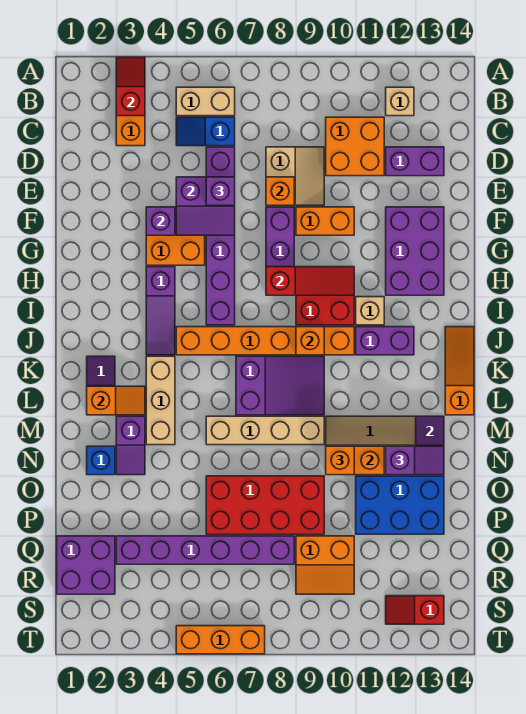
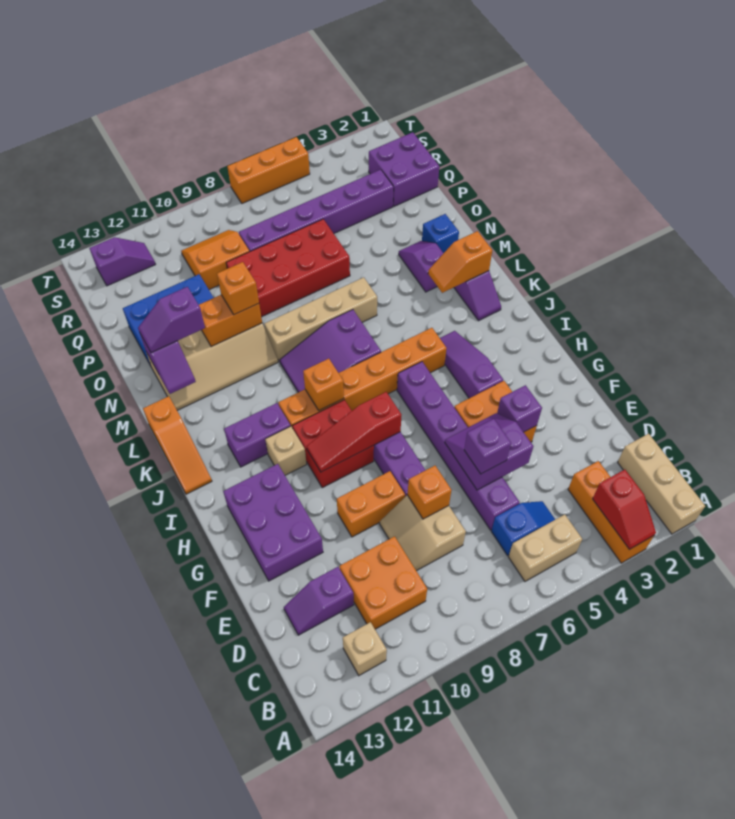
purple brick D12:D13 level 1 -> purple slope D12:D13 level 1 top 12
tan brick K4:M4 level 1 -> tan brick A1:C1 level 1
red slope S12:S13 level 1 top 13 -> purple slope S12:S13 level 1 top 13

